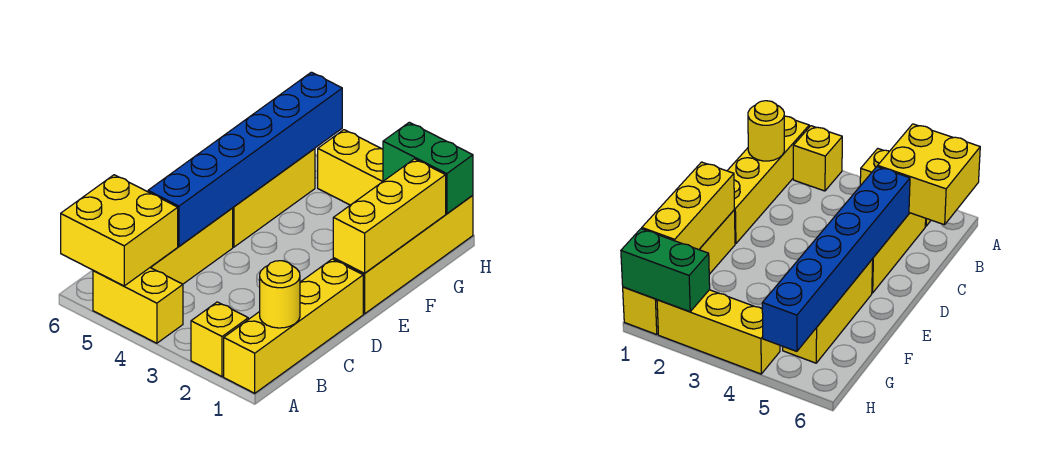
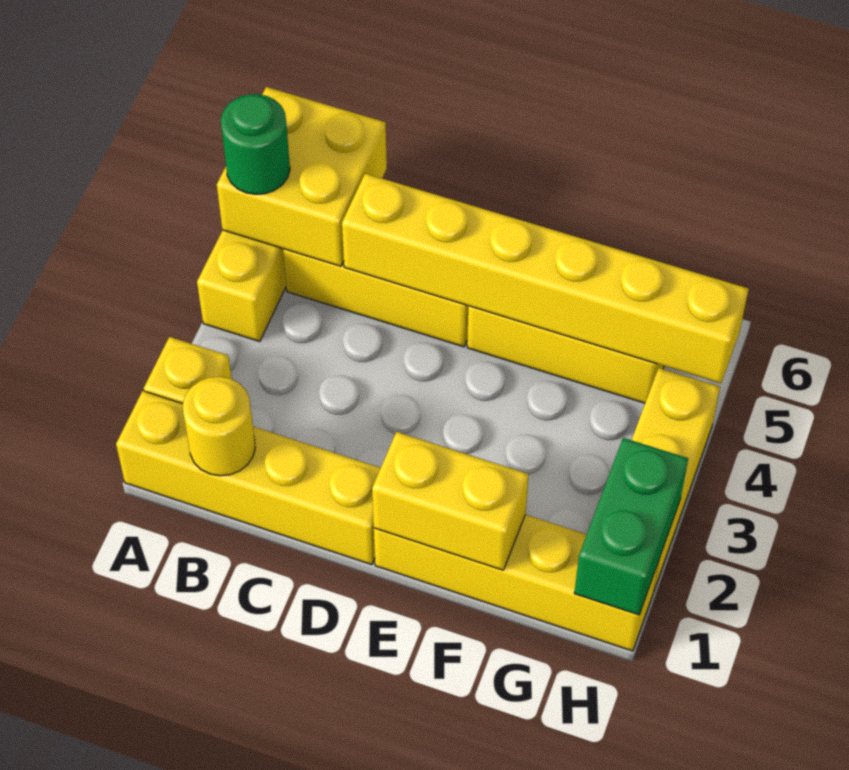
none -> green round brick A5 level 3
blue brick C5:H5 level 2 -> yellow brick C5:H5 level 2
yellow brick E1:G1 level 2 -> yellow brick E1:F1 level 2

